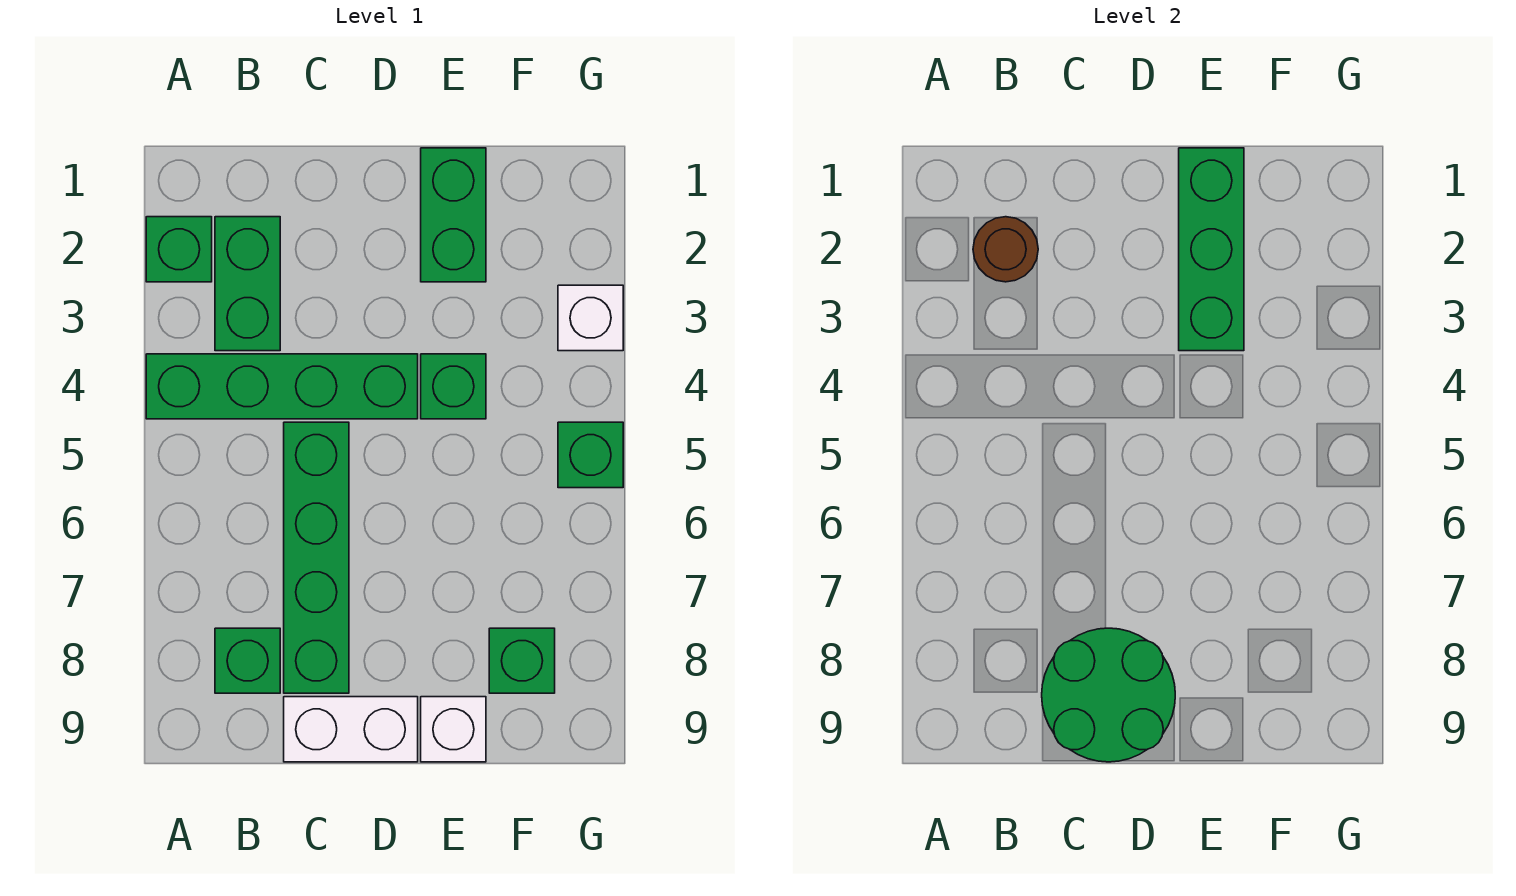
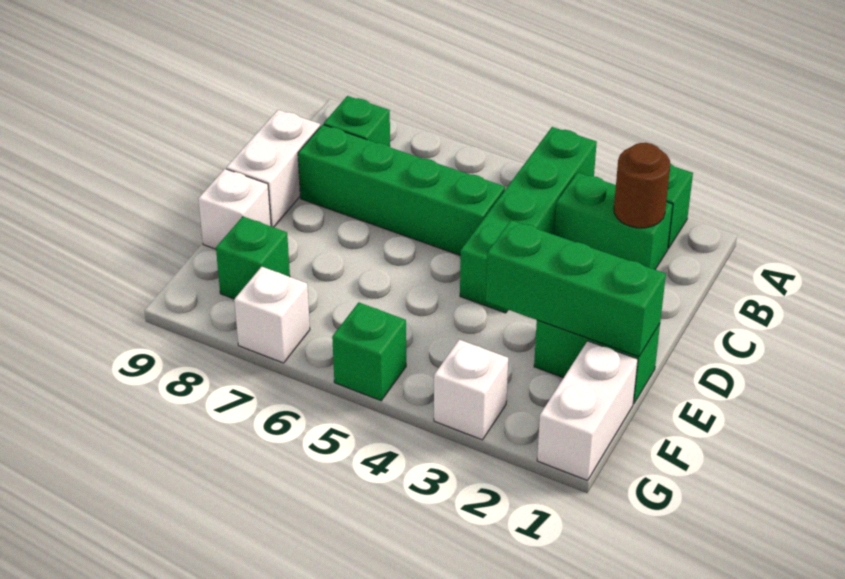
green round brick C8:D9 level 2 -> none
green brick E4 level 1 -> none
none -> white brick F1:G1 level 1
none -> white brick G7 level 1

